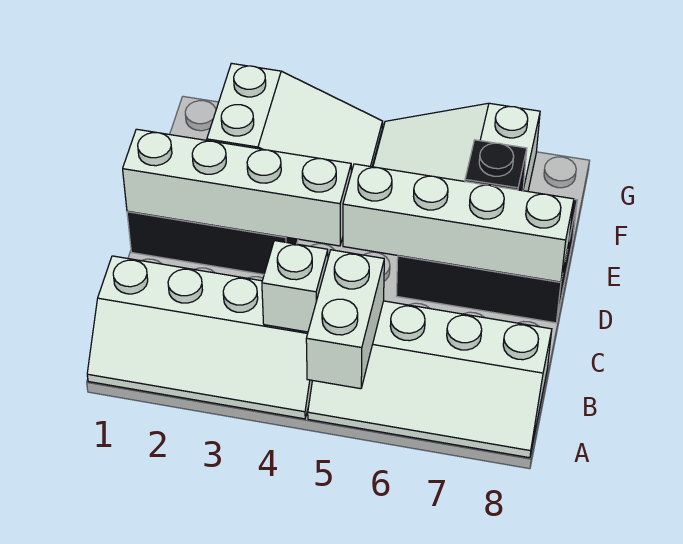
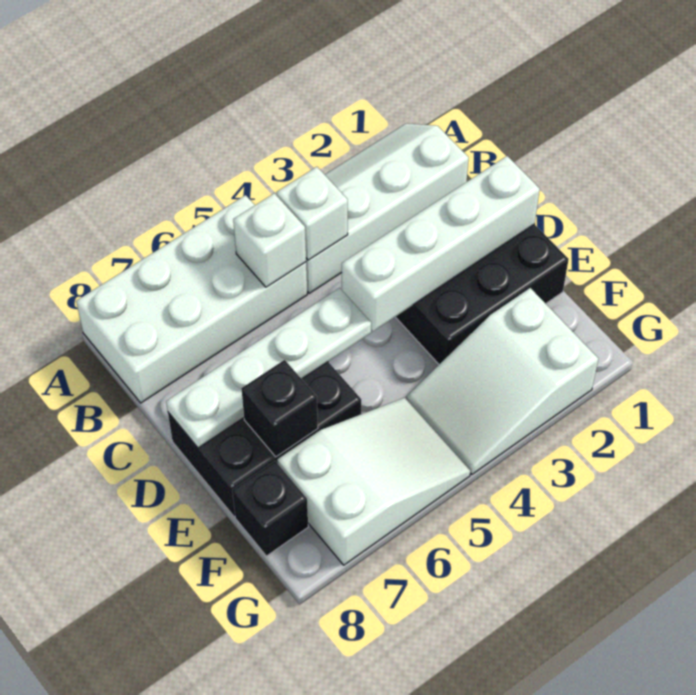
white slope A5:B8 level 1 top B -> white brick A5:B8 level 1
white brick A5:B5 level 2 -> white brick B5 level 2
white brick D5:D8 level 2 -> white plate D5:D8 level 2
none -> black brick F8 level 1

